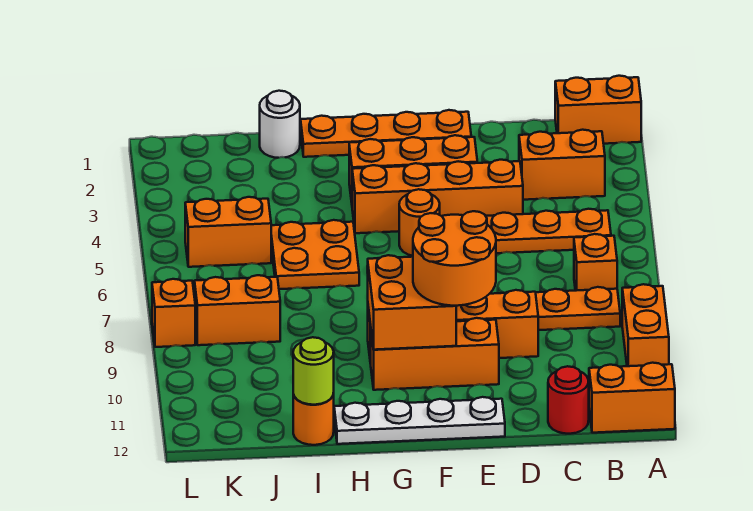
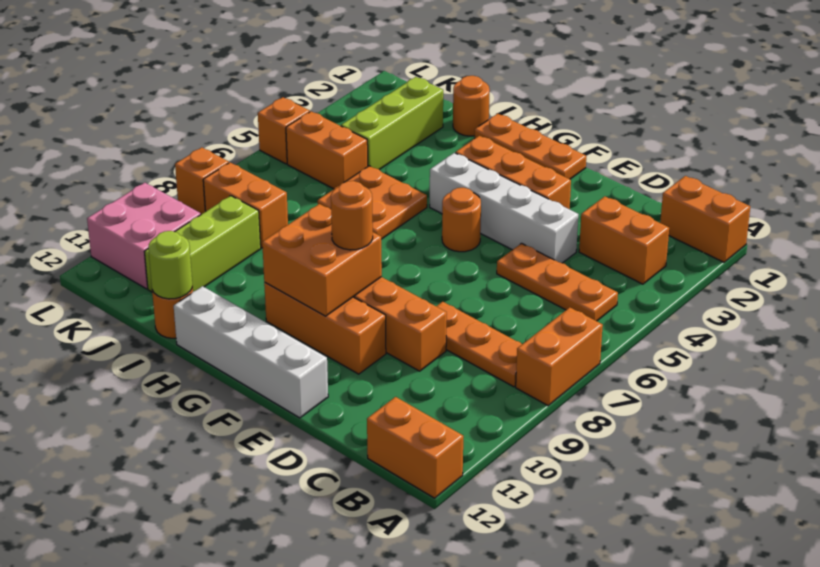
orange brick A9:A10 level 1 -> orange brick A7:A8 level 1
orange brick B7 level 1 -> orange brick L5 level 1
red round brick C12 level 1 -> none
orange brick D4:G4 level 1 -> white brick D4:G4 level 1
orange plate E1:H1 level 1 -> orange plate F1:H1 level 1
orange round brick E9:F10 level 3 -> orange round brick F9 level 3
white plate E12:H12 level 1 -> white brick E12:H12 level 1
white round brick I1 level 1 -> orange round brick I1 level 1
none -> lime brick J2:J4 level 1
none -> lime brick J9:J11 level 1
none -> pink brick K10:L11 level 1

